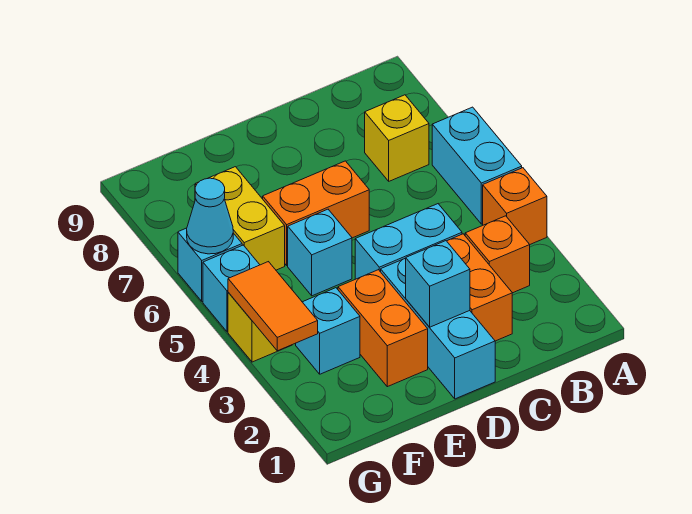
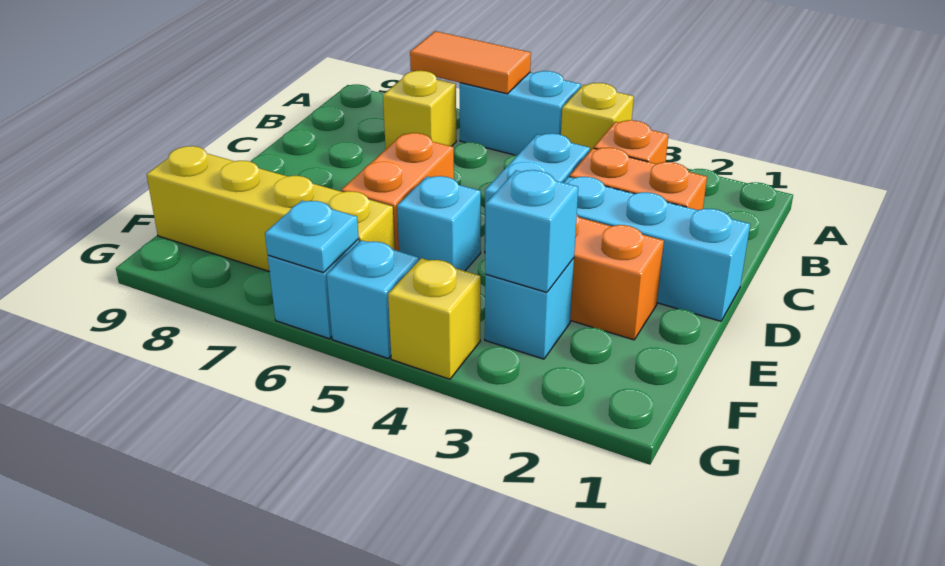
orange brick A4 level 1 -> yellow brick A4 level 1
cyan brick D2 level 2 -> cyan brick F3 level 2
yellow brick F6:F7 level 1 -> yellow brick F6:F9 level 1
orange tile G3:G4 level 2 -> orange tile A6:A7 level 2
cyan cone G6 level 2 -> cyan plate G6 level 2

